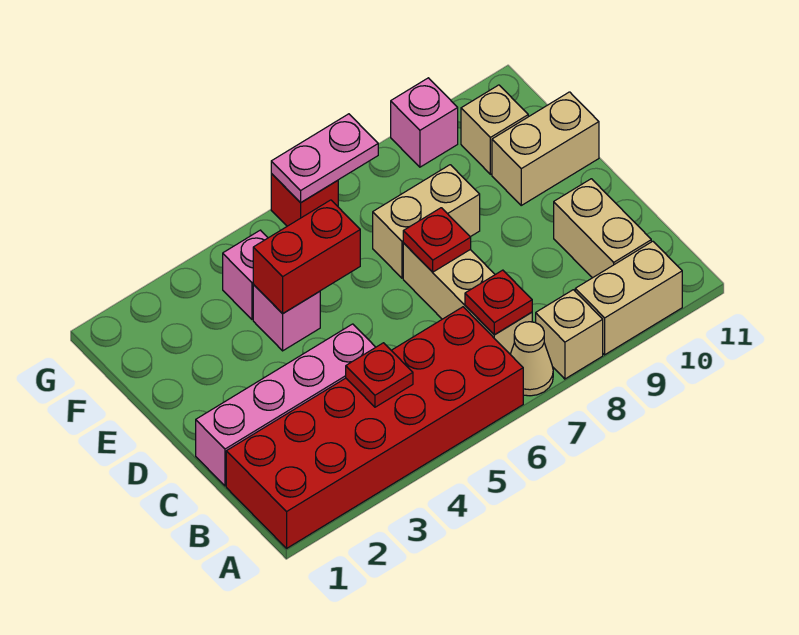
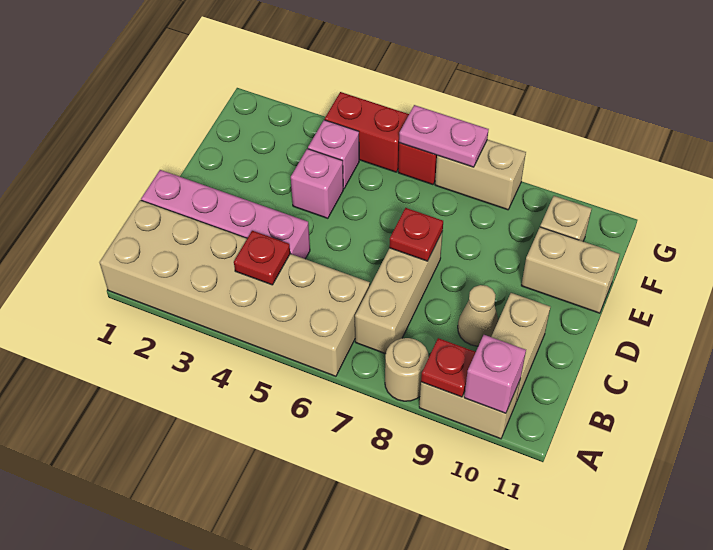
red brick A1:B6 level 1 -> tan brick A1:B6 level 1
tan cone A7 level 1 -> tan cone C9 level 1
tan brick A8 level 1 -> tan round brick A8 level 1
red plate B7 level 2 -> red plate A9 level 2
red brick E4:E5 level 2 -> red brick G4:G5 level 1
tan brick E7:E8 level 1 -> tan brick G7:G8 level 1
pink brick G9 level 1 -> pink brick A10 level 2

